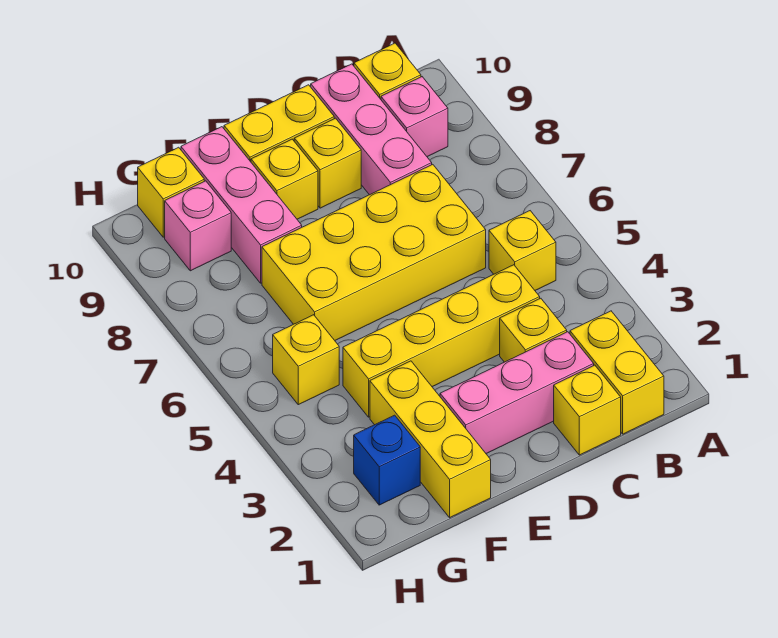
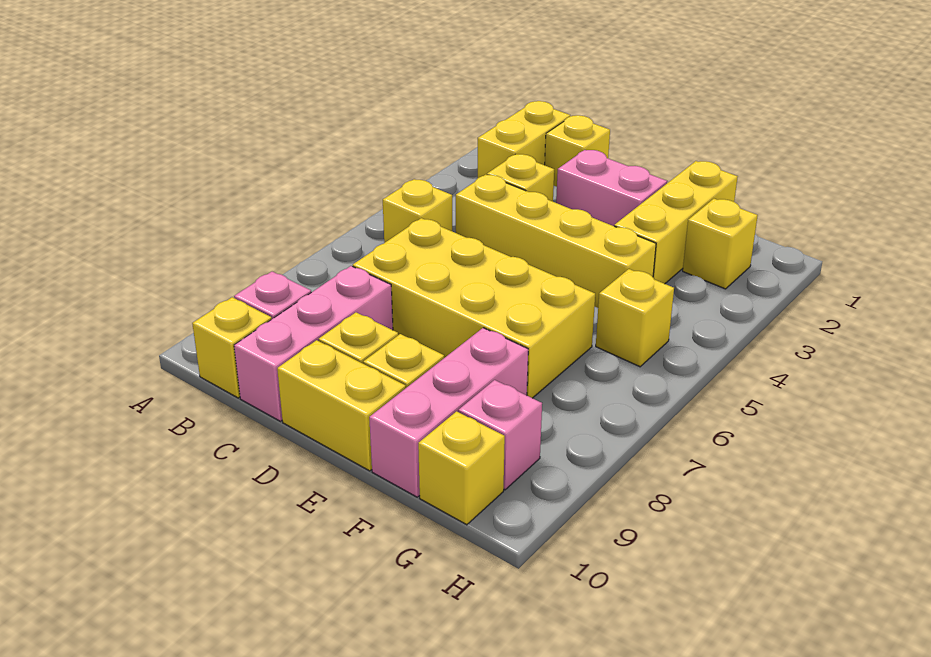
pink brick C2:E2 level 1 -> pink brick D2:E2 level 1
blue brick G2 level 1 -> yellow brick G2 level 1

